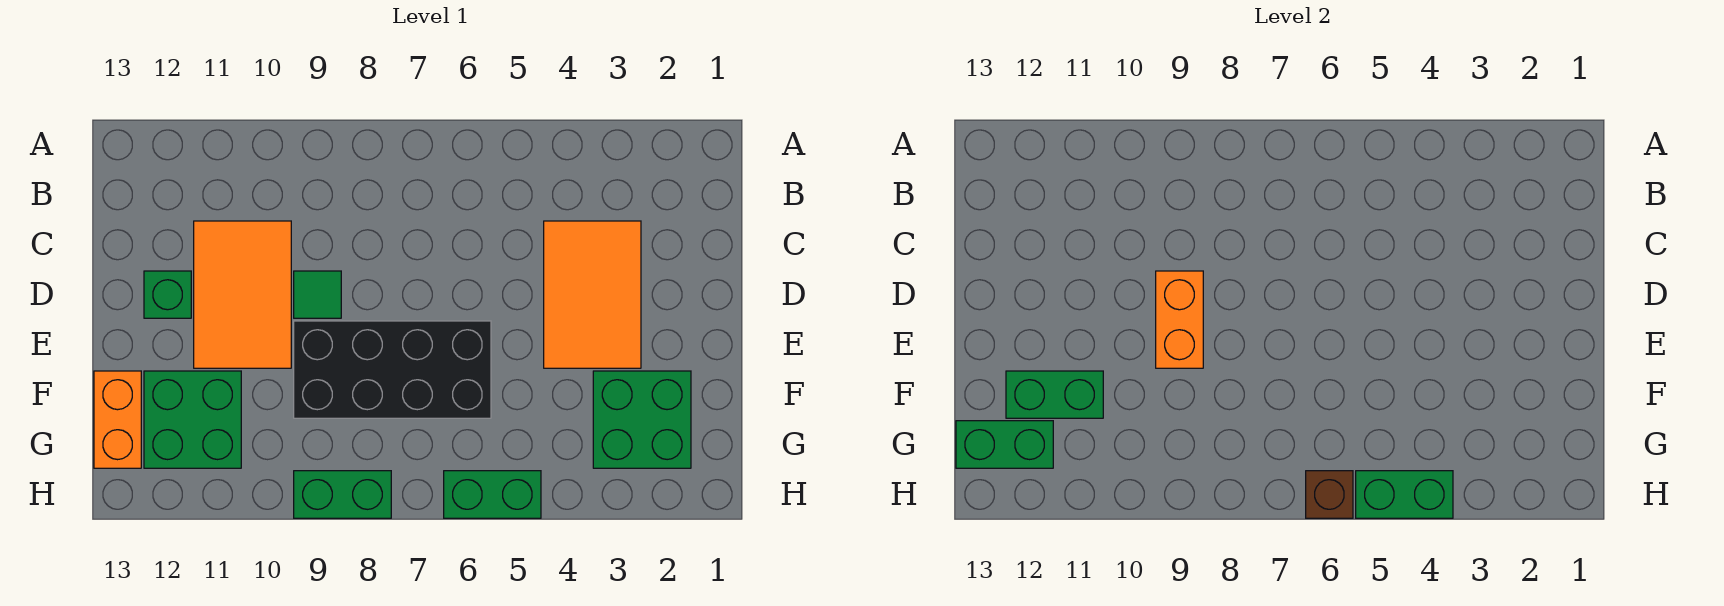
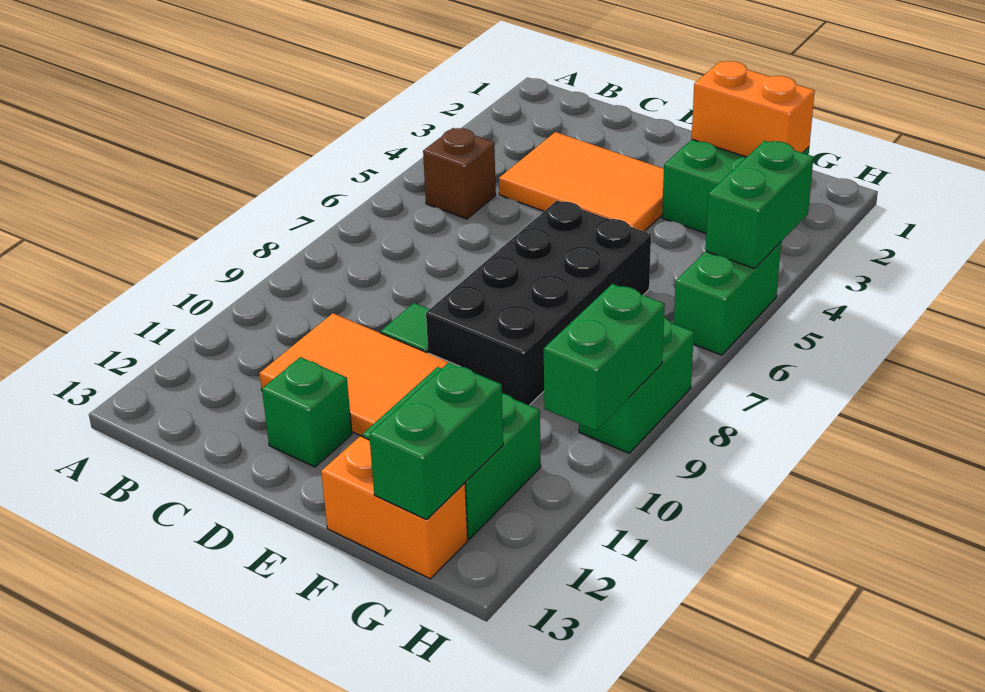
orange brick D9:E9 level 2 -> orange brick F2:G2 level 2
green brick F11:F12 level 2 -> green brick H9:H10 level 2
brown brick H6 level 2 -> brown brick B5 level 1

